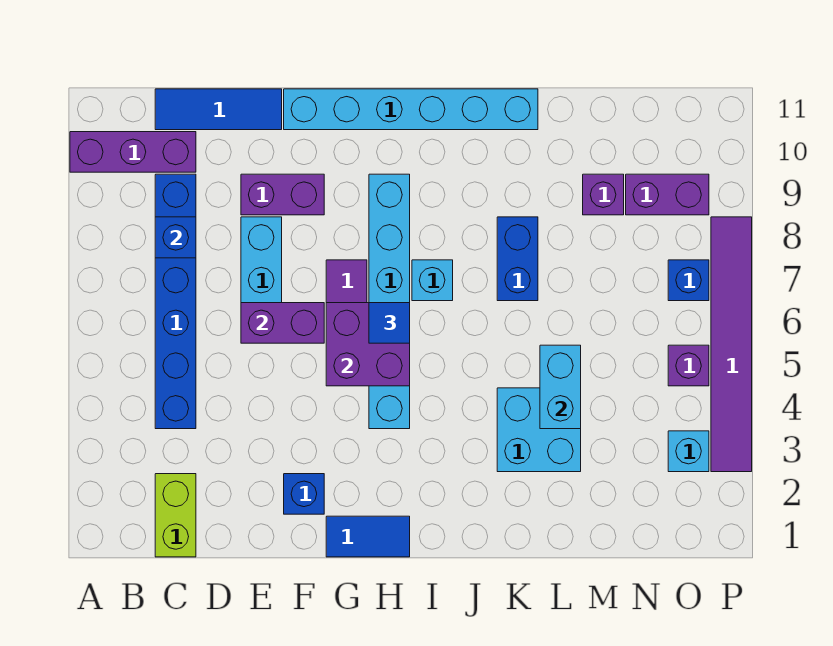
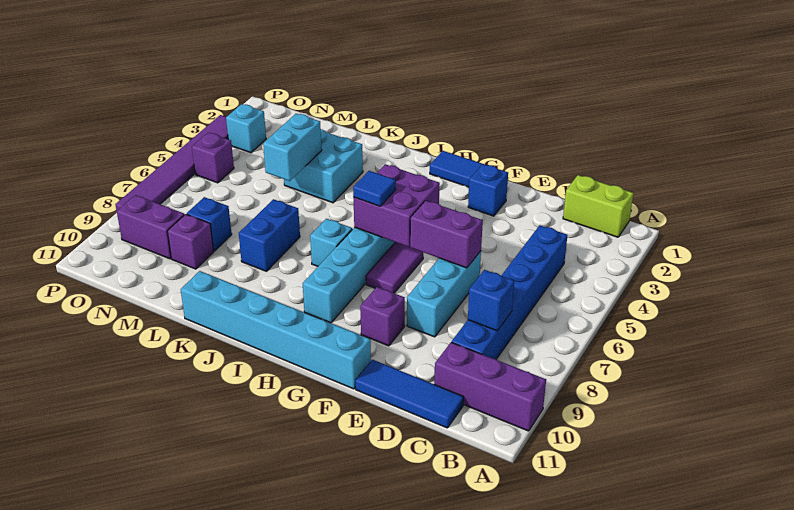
lime brick C1:C2 level 1 -> lime brick B1:C1 level 1
purple brick E9:F9 level 1 -> purple brick F9 level 1
blue brick O7 level 1 -> blue brick M8 level 1

